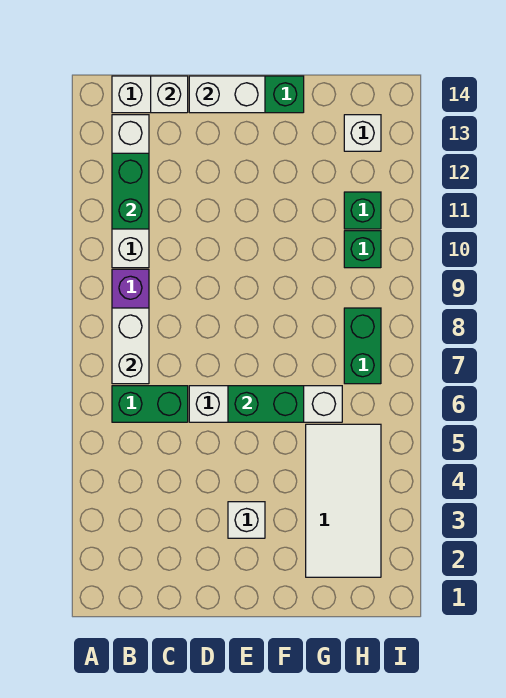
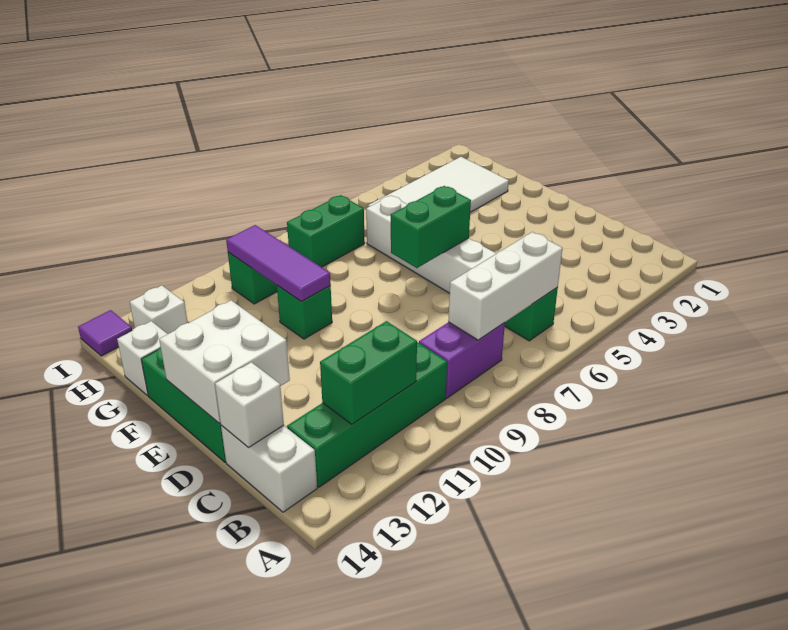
white brick B7:B8 level 2 -> white brick B6:B8 level 2
white brick B10:B13 level 1 -> green brick B10:B13 level 1
white brick D14:E14 level 2 -> white brick D13:E14 level 2
white brick E3 level 1 -> white brick G14 level 1
green brick E6:F6 level 2 -> green brick E6:E7 level 2
none -> purple tile F10:H10 level 2
green brick H11 level 1 -> green brick F10 level 1
none -> purple tile I14 level 1

